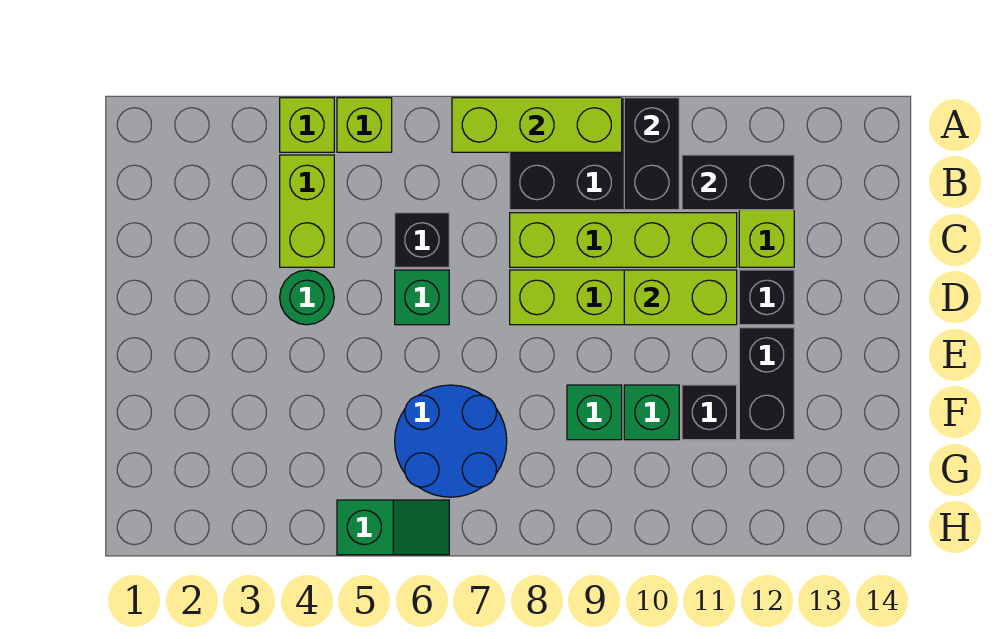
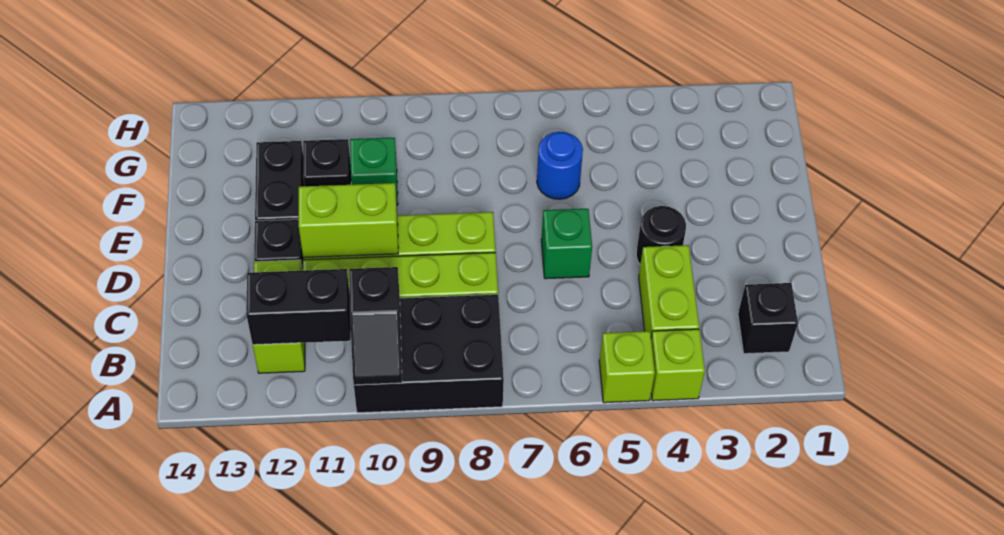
lime brick A7:A9 level 2 -> none
black brick A10:B10 level 2 -> black slope A10:B10 level 2 top B
black brick C6 level 1 -> black brick B2 level 1
green round brick D4 level 1 -> black round brick D4 level 1
blue round brick F6:G7 level 1 -> blue round brick F6 level 1
green brick F9 level 1 -> none
green slope H5:H6 level 1 top 5 -> none

